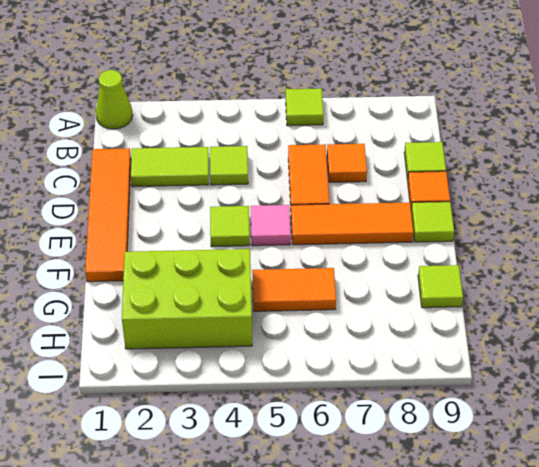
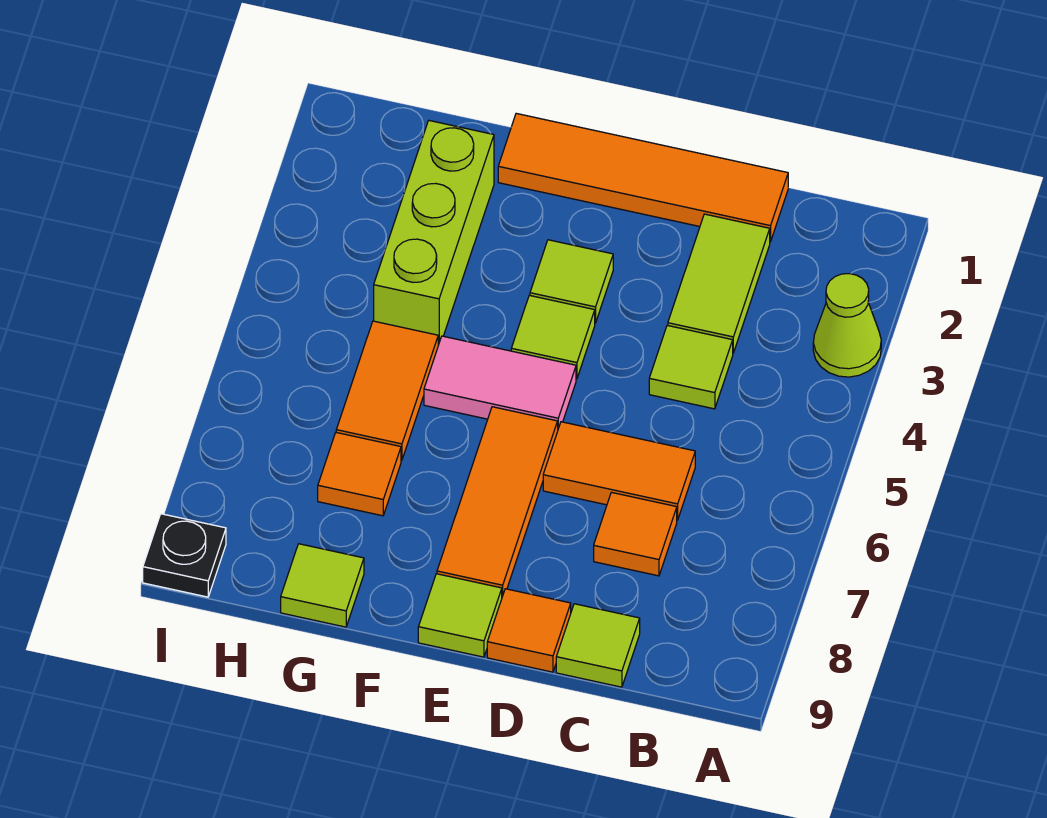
lime cone A1 level 1 -> lime cone A3 level 1
lime tile A6 level 1 -> lime tile E3 level 1
pink tile E5 level 1 -> pink tile E5:F5 level 1
lime brick G2:H4 level 1 -> lime brick G2:G4 level 1
none -> orange tile G7 level 1
none -> black plate I9 level 1

